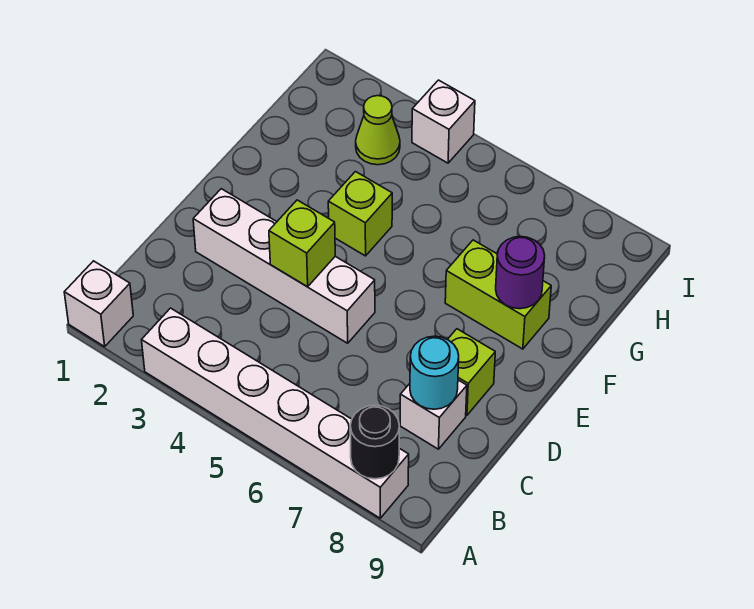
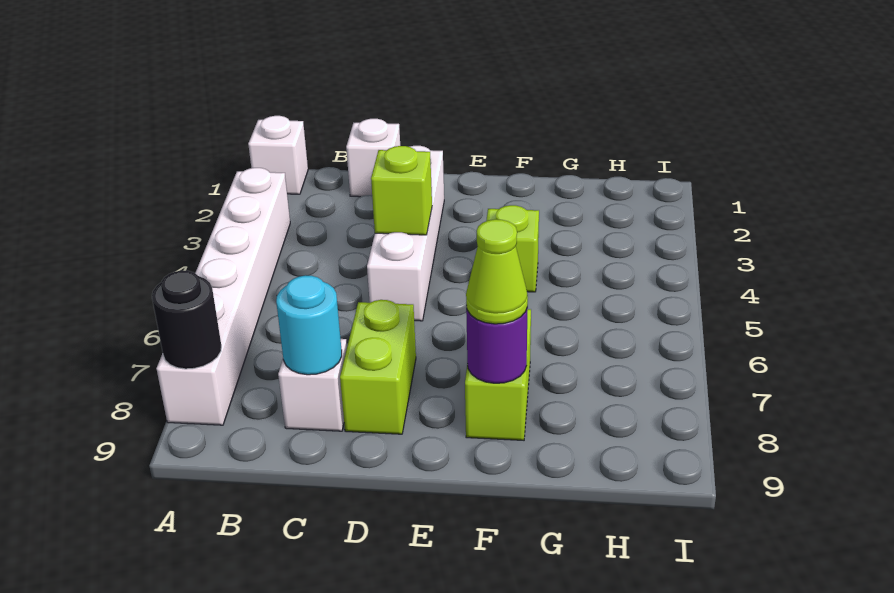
lime brick D8 level 1 -> lime brick D7:D8 level 1
lime cone H3 level 1 -> lime cone F8 level 3
white brick I4 level 1 -> white brick C1 level 1

